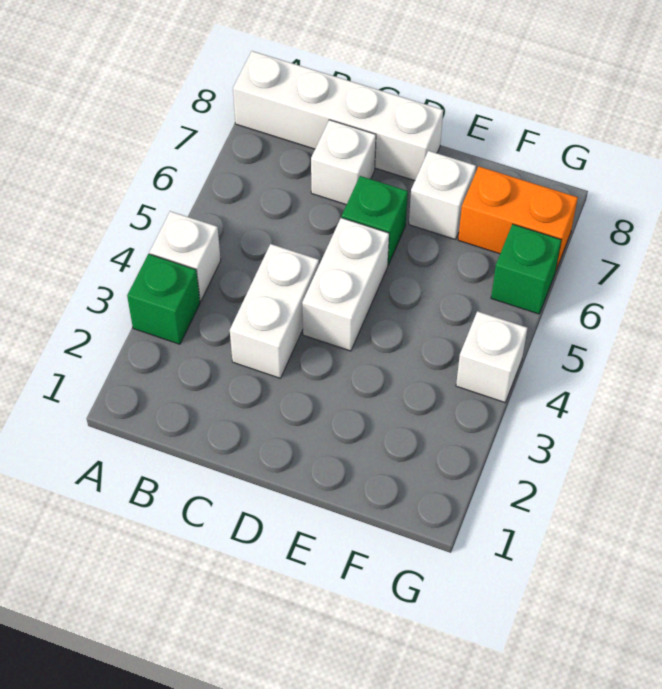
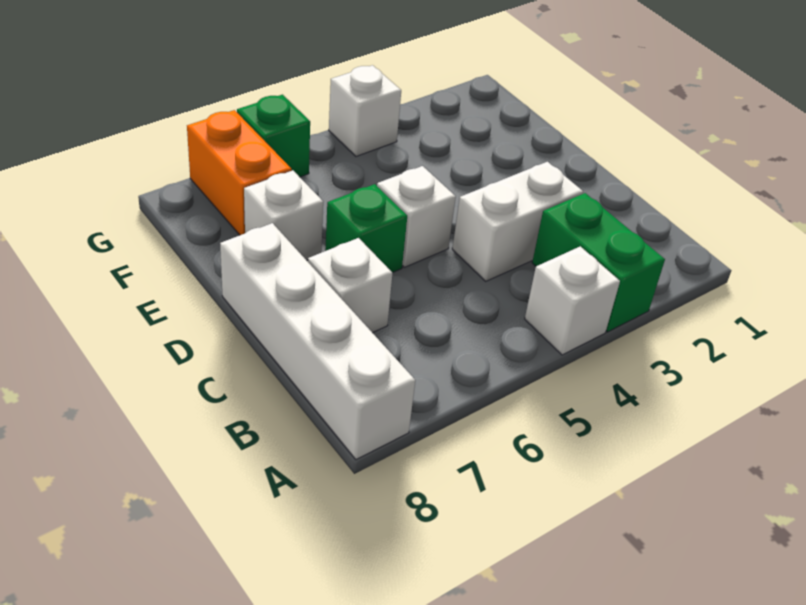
green brick A3 level 1 -> green brick A3:B3 level 1
white brick D4:D5 level 1 -> white brick D5 level 1

